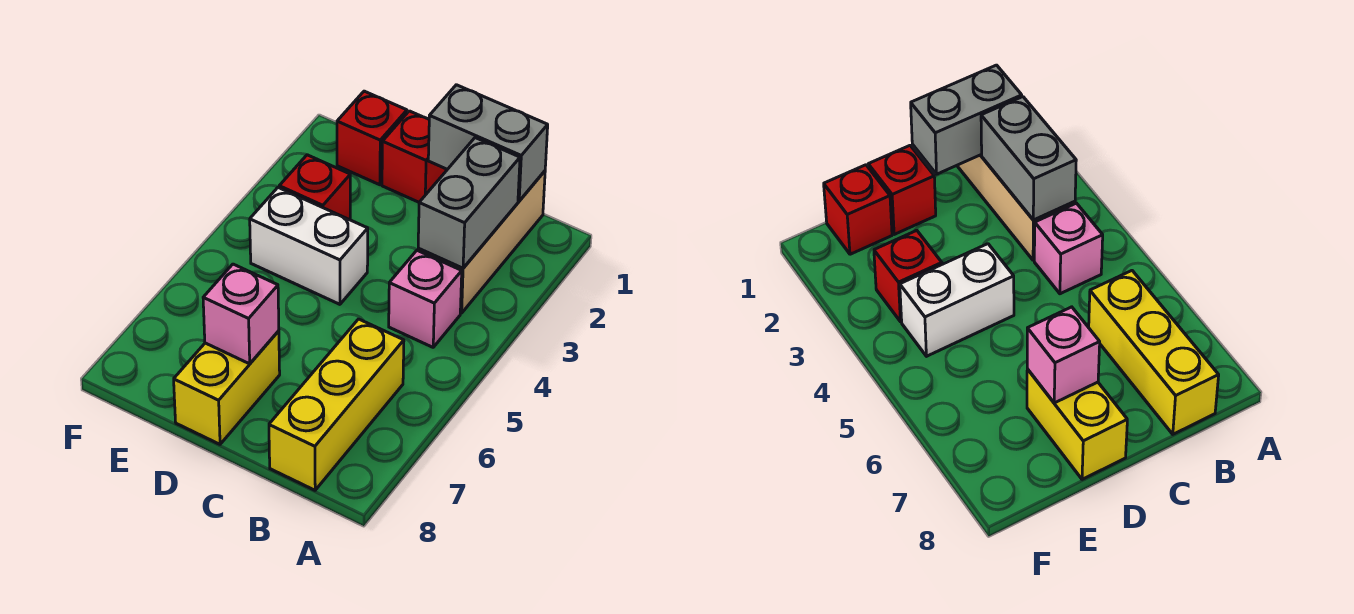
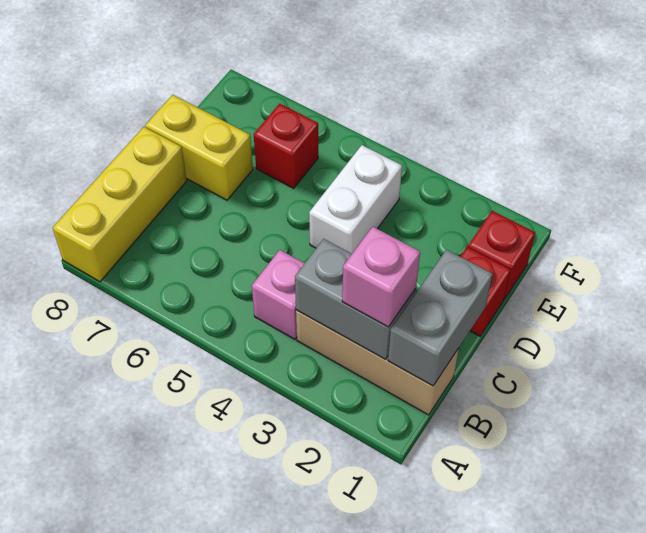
yellow brick B6:B8 level 1 -> yellow brick A8:C8 level 1
pink brick D7 level 2 -> pink brick B2 level 3
red brick E3 level 1 -> red brick E6 level 1

